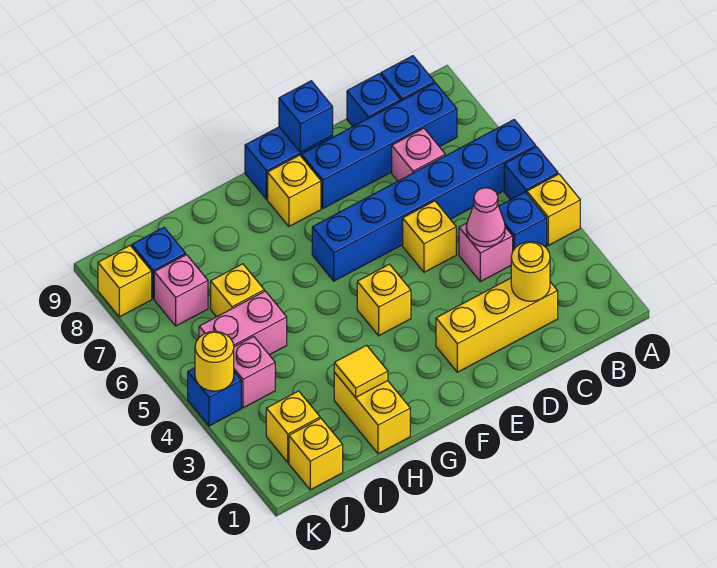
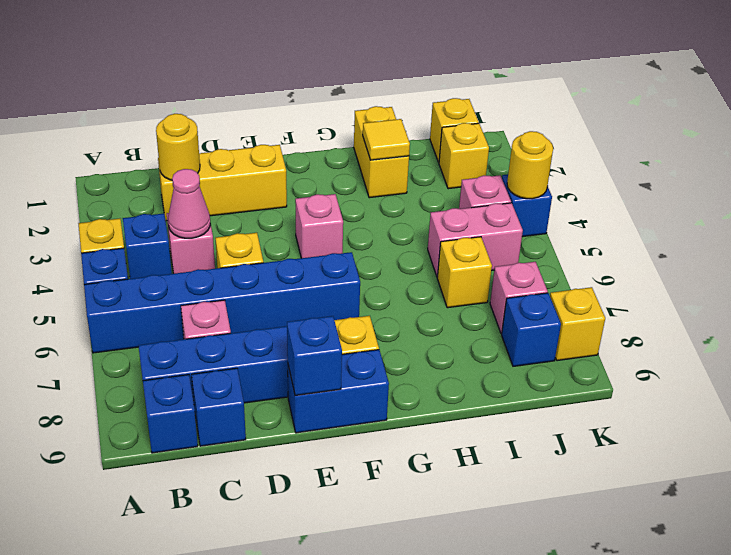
yellow brick F4 level 1 -> pink brick F4 level 1

